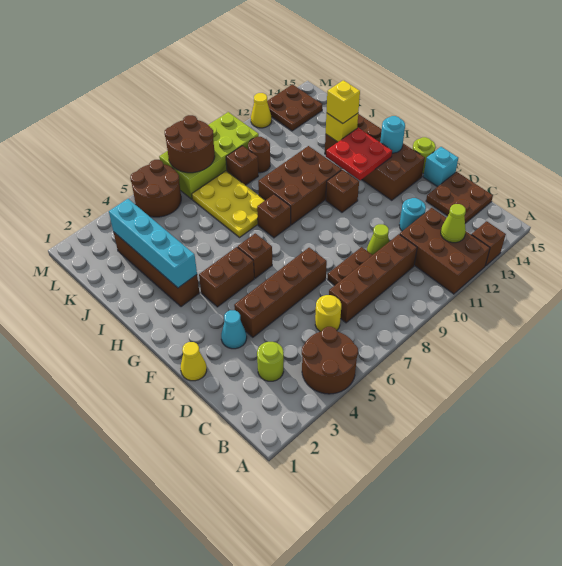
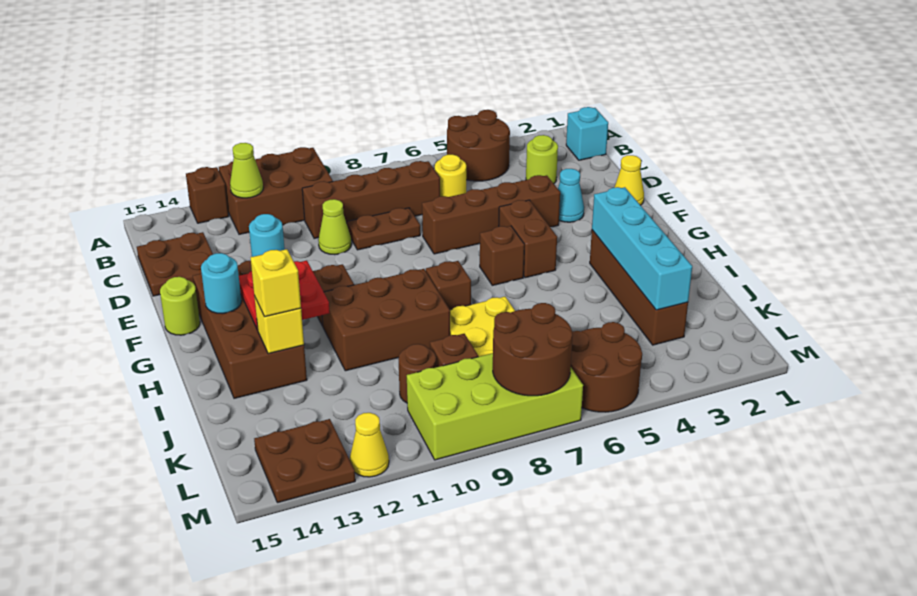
brown brick A11:C12 level 1 -> brown brick A10:B12 level 1
cyan brick E15 level 1 -> cyan brick B1 level 1
brown brick G4:G5 level 1 -> brown brick F5:G5 level 1

